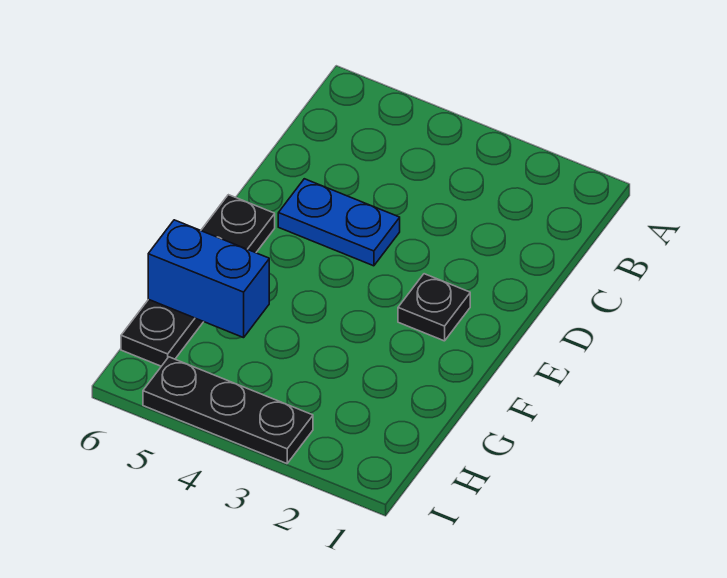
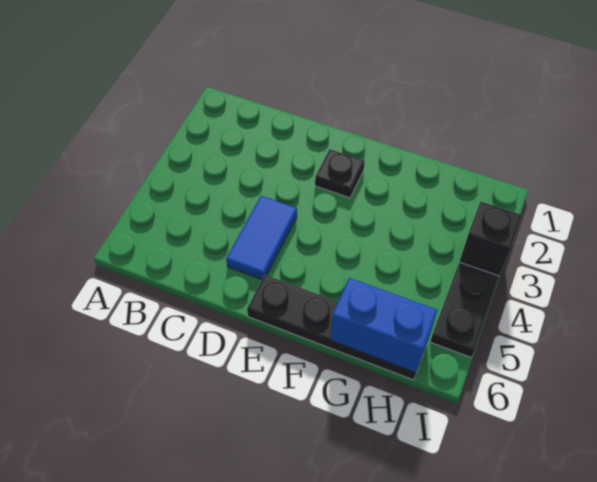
blue plate D4:D5 level 1 -> blue tile D4:D5 level 1
blue brick G5:G6 level 2 -> blue brick G6:H6 level 2
none -> black brick I3 level 2

